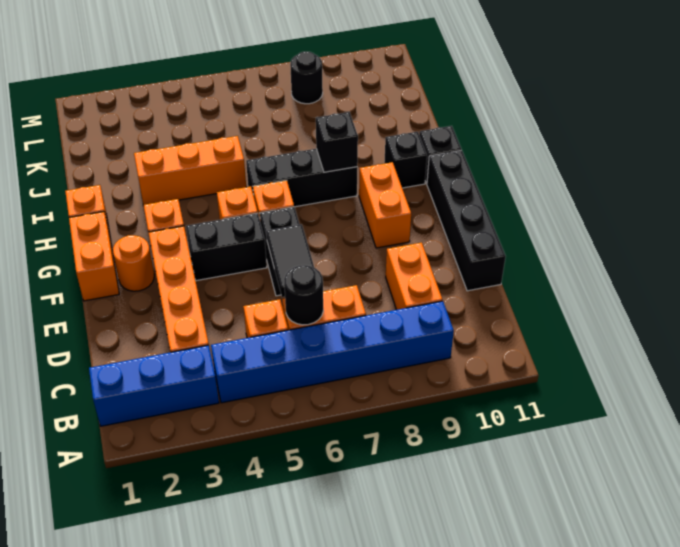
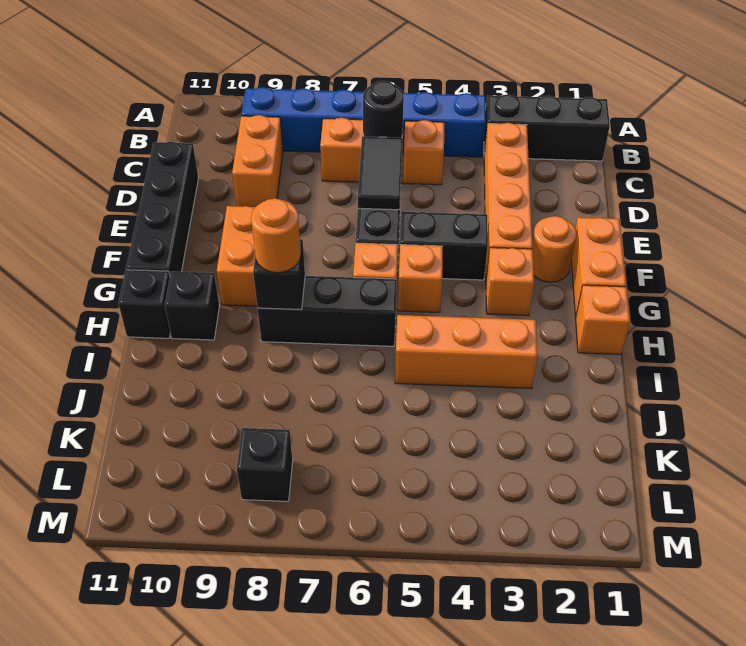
blue brick B1:B3 level 1 -> black brick B1:B3 level 1
none -> orange round brick H8 level 3
black round brick L8 level 1 -> black brick L8 level 1

